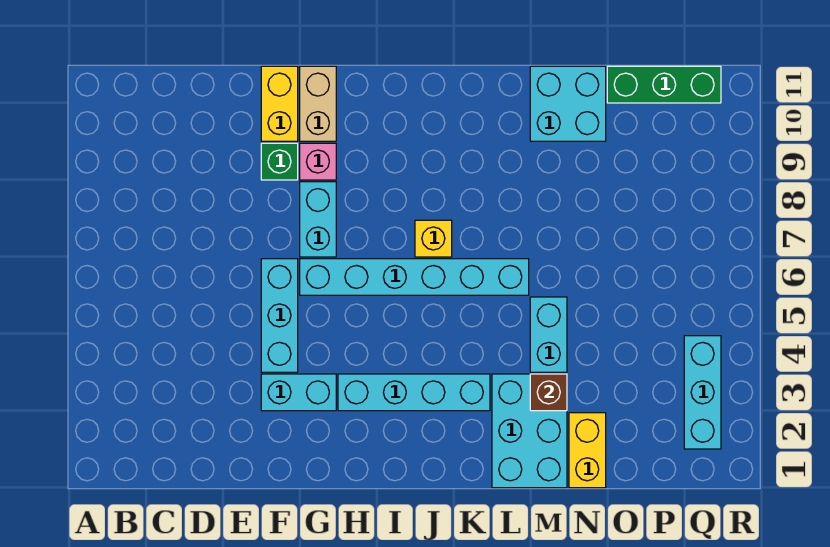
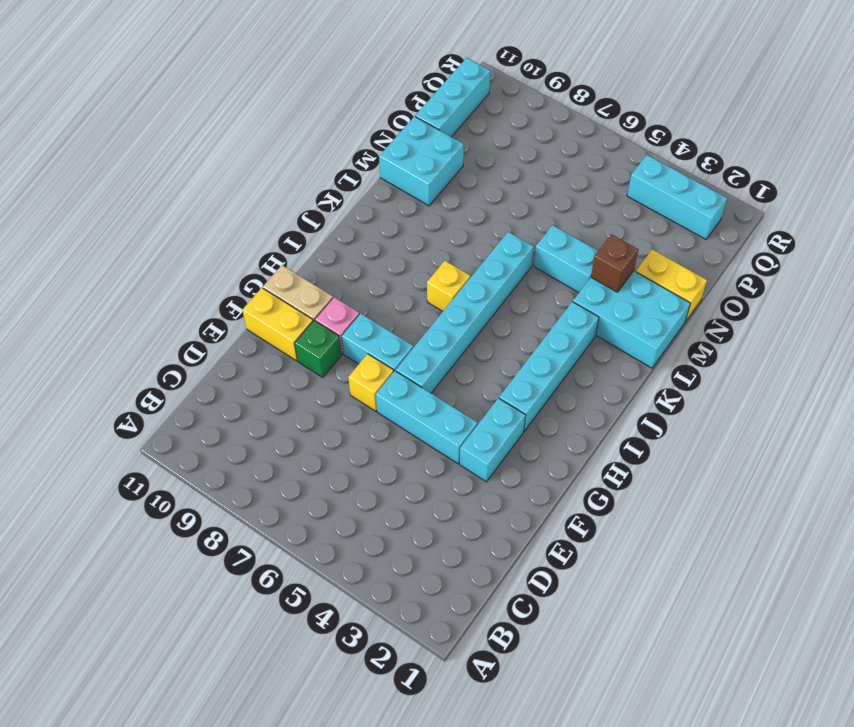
none -> yellow brick F7 level 1
green brick O11:Q11 level 1 -> cyan brick O11:Q11 level 1

